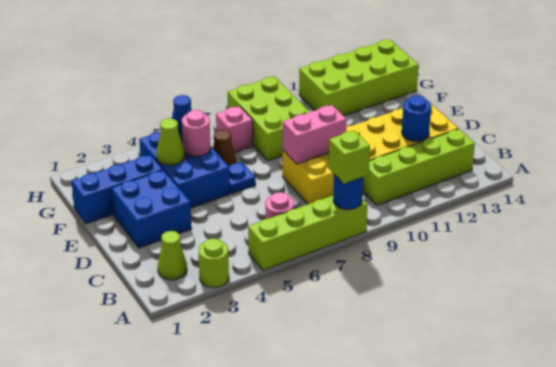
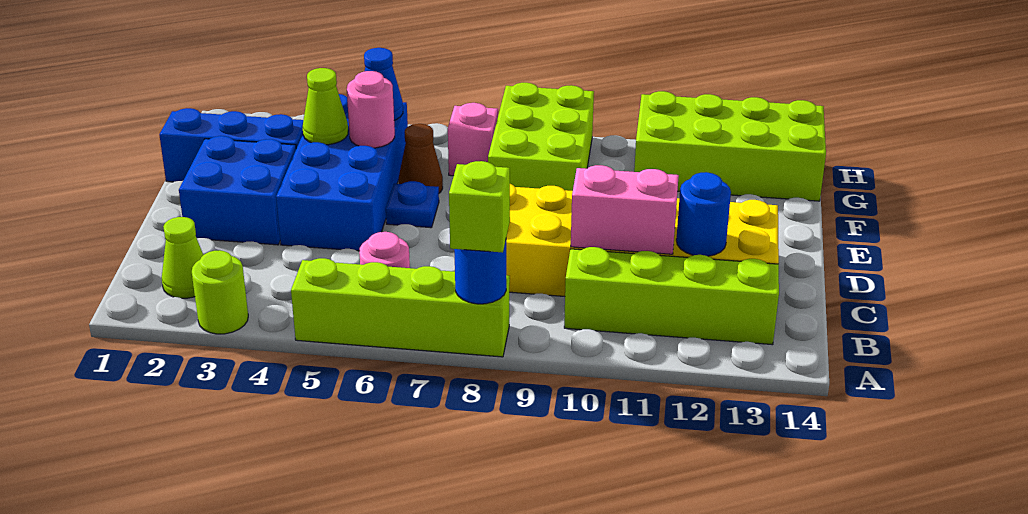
pink brick D8:D9 level 2 -> pink brick C10:C11 level 2
blue brick E4:G5 level 1 -> blue brick D4:G5 level 1

